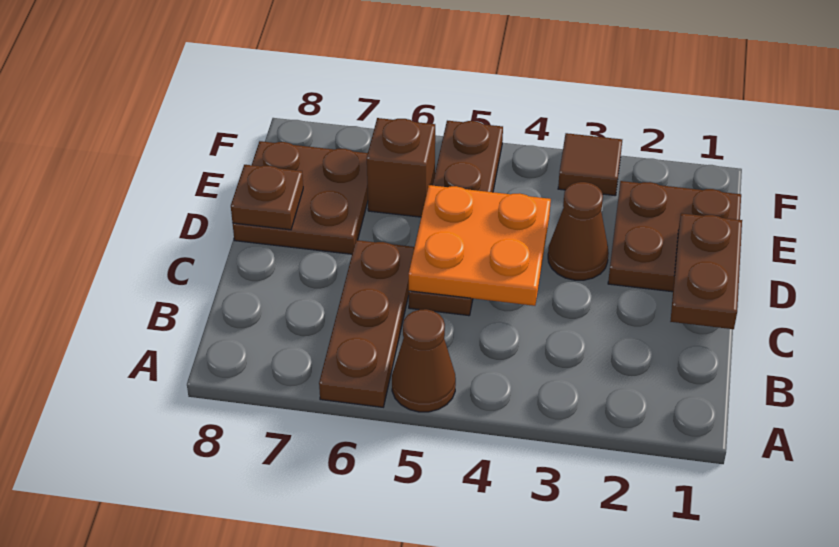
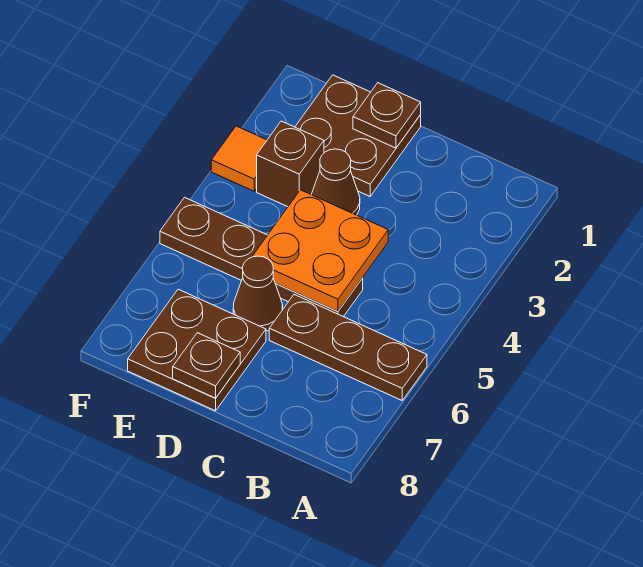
brown cone A5 level 1 -> brown cone D6 level 1
brown plate C1:D1 level 2 -> brown plate D1 level 2
brown brick E6 level 1 -> brown brick E3 level 1
brown tile F3 level 1 -> orange tile F3 level 1

